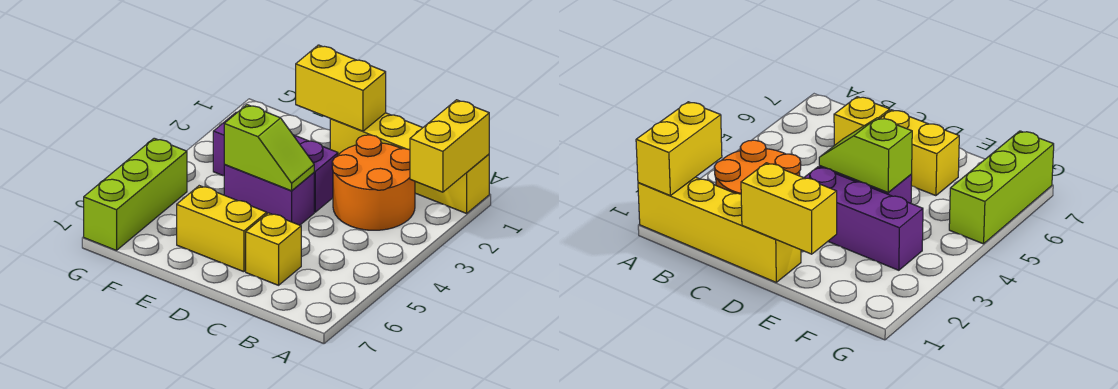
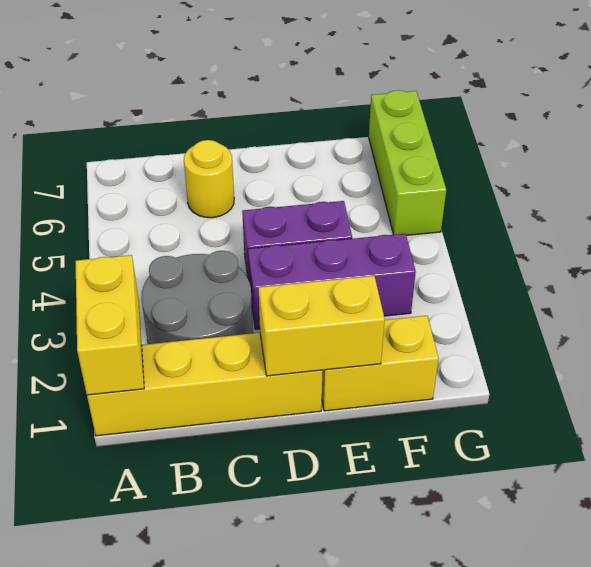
orange round brick B2:C3 level 1 -> grey round brick B2:C3 level 1
yellow brick C6 level 1 -> yellow round brick C6 level 1
lime slope D4:E4 level 2 top E -> none
yellow brick D6:E6 level 1 -> yellow brick E1:F1 level 1

